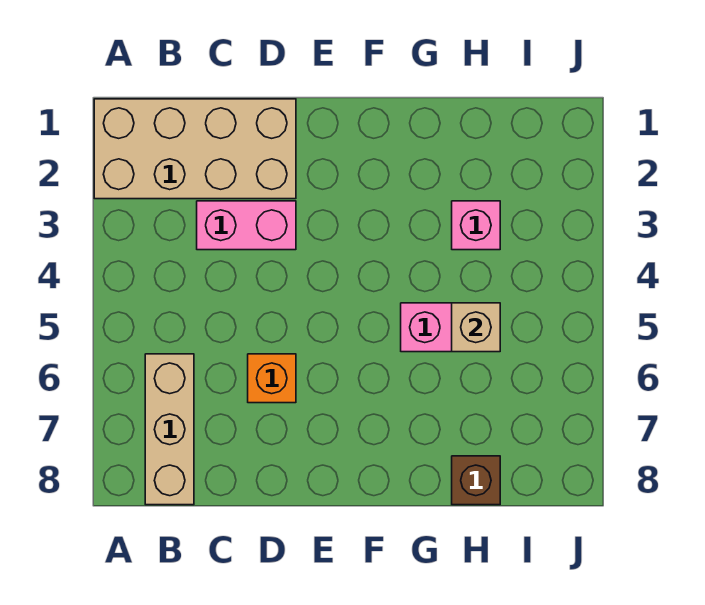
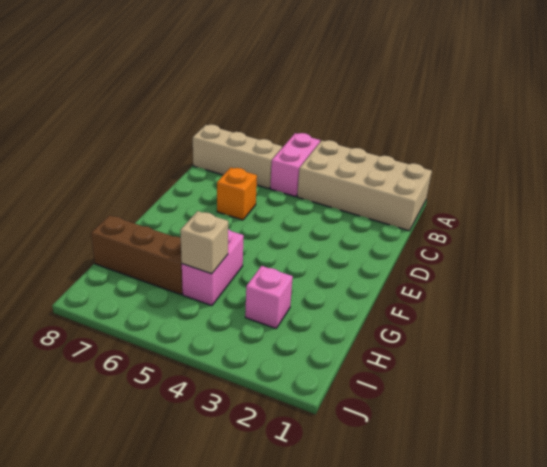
tan brick A1:D2 level 1 -> tan brick A1:B4 level 1
pink brick C3:D3 level 1 -> pink brick A5:B5 level 1
brown brick H8 level 1 -> brown brick H6:H8 level 1

